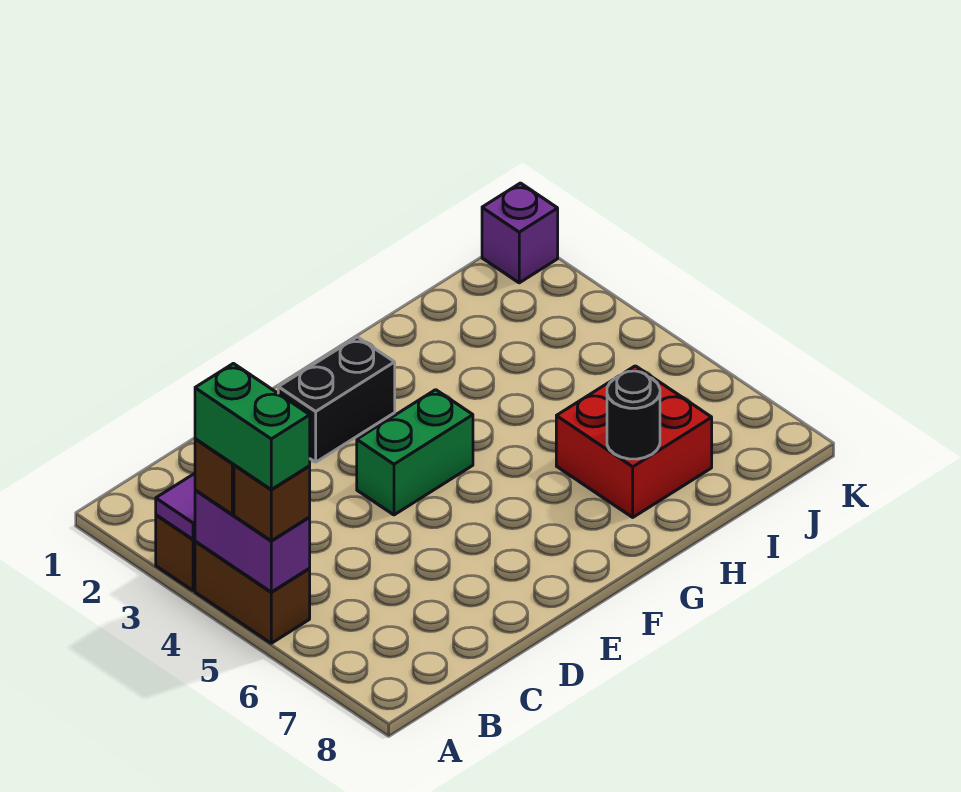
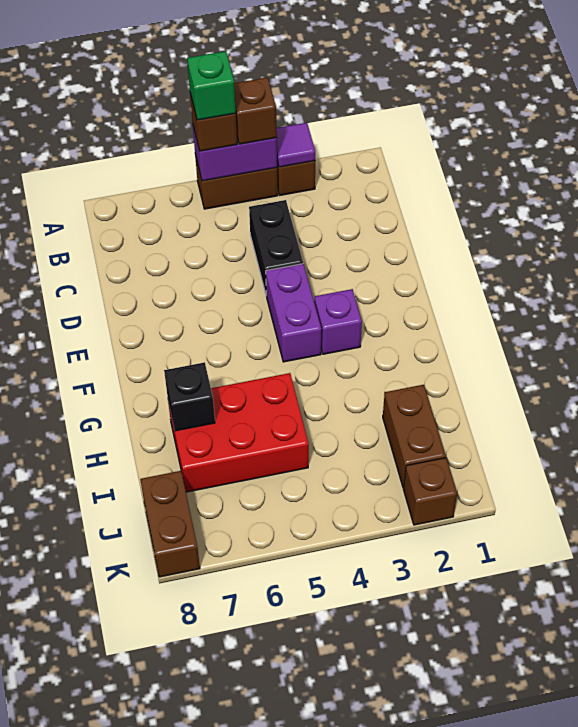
green brick A4:A5 level 4 -> green brick A5 level 4
black brick E2:F2 level 1 -> black brick C4:D4 level 1
green brick E4:F4 level 1 -> purple brick E4:F4 level 1
red brick H6:I7 level 1 -> red brick H5:I7 level 1
black round brick H7 level 2 -> black brick H7 level 2
none -> brown brick I2:J2 level 1
none -> brown brick J8:K8 level 1
purple brick K1 level 1 -> purple brick F3 level 1
none -> brown brick K2 level 1

